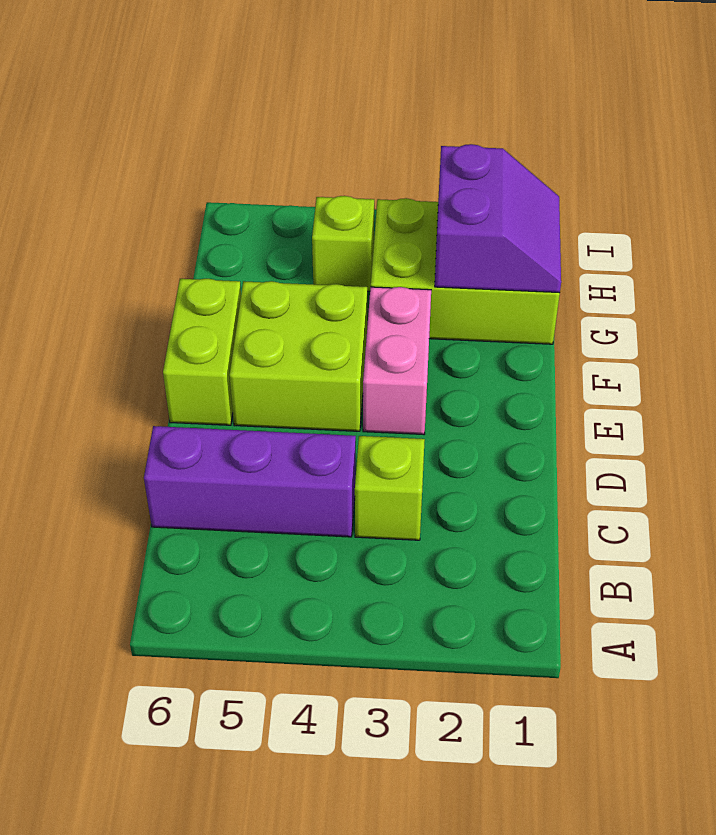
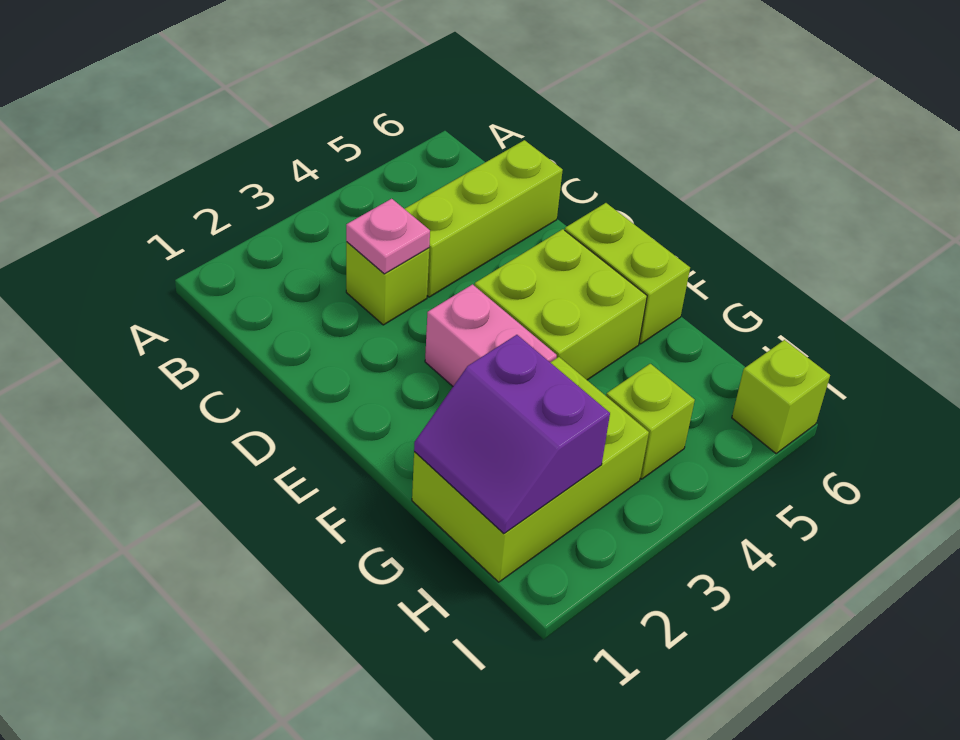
none -> pink plate C3 level 2
purple brick C4:C6 level 1 -> lime brick C4:C6 level 1
none -> lime brick I6 level 1

